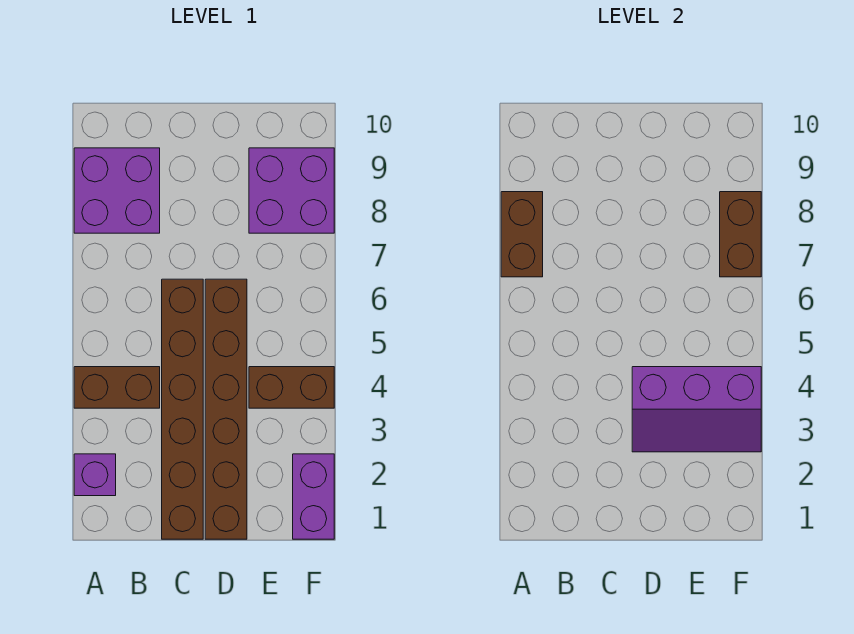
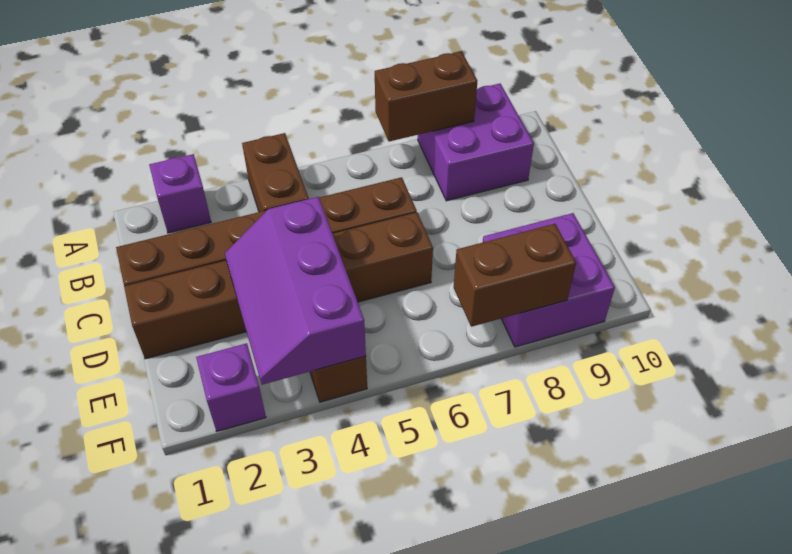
purple brick F1:F2 level 1 -> purple brick F2 level 1

